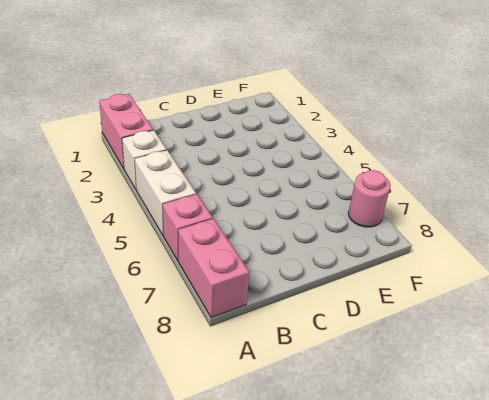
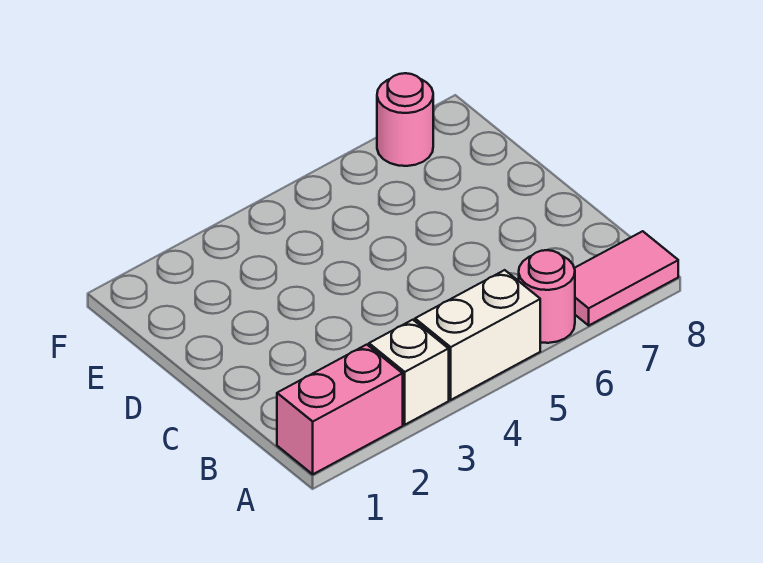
pink brick A6 level 1 -> pink round brick A6 level 1
pink brick A7:A8 level 1 -> pink tile A7:A8 level 1

